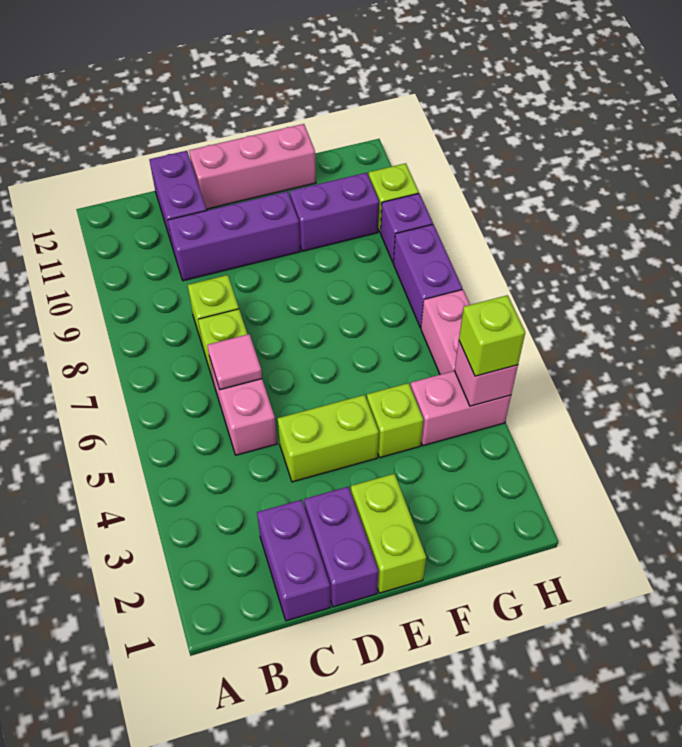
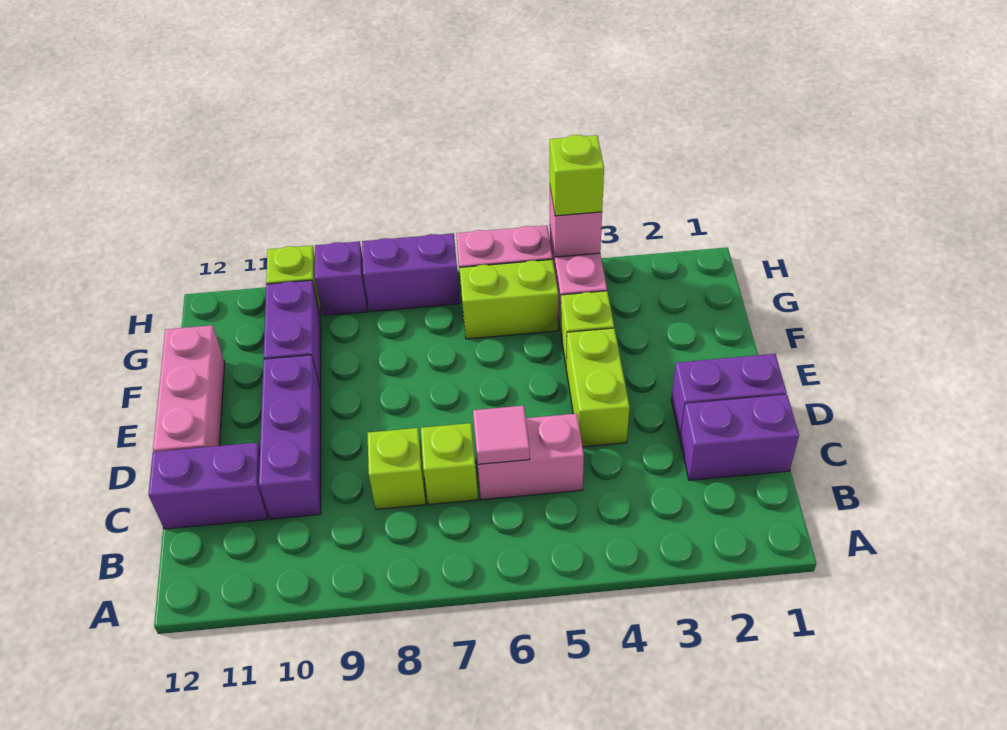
lime brick E1:E2 level 1 -> lime brick G5:G6 level 1

